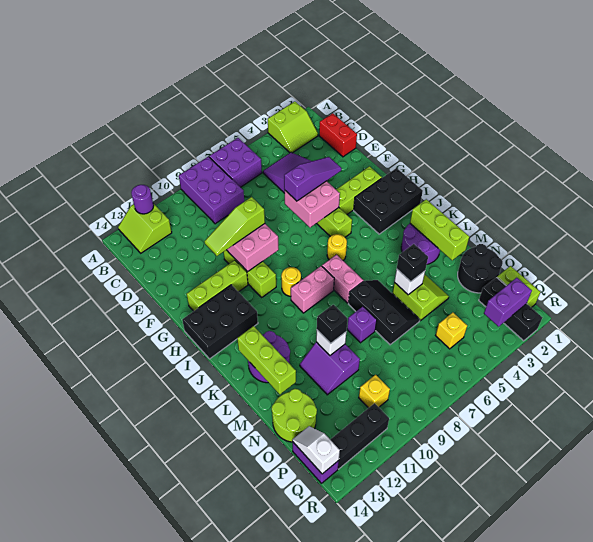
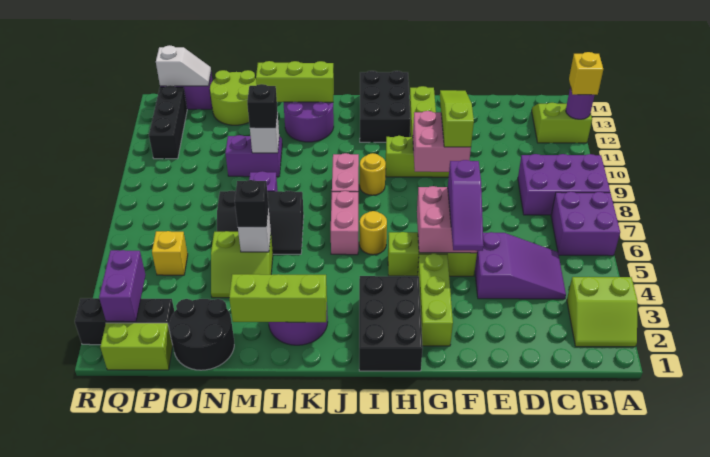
lime slope A2:B3 level 1 top A -> lime slope A2:B3 level 1 top 3
red brick C1:D1 level 1 -> none
pink brick J7:K7 level 1 -> pink brick J6:J7 level 1
yellow brick P10 level 1 -> yellow brick A12 level 3

